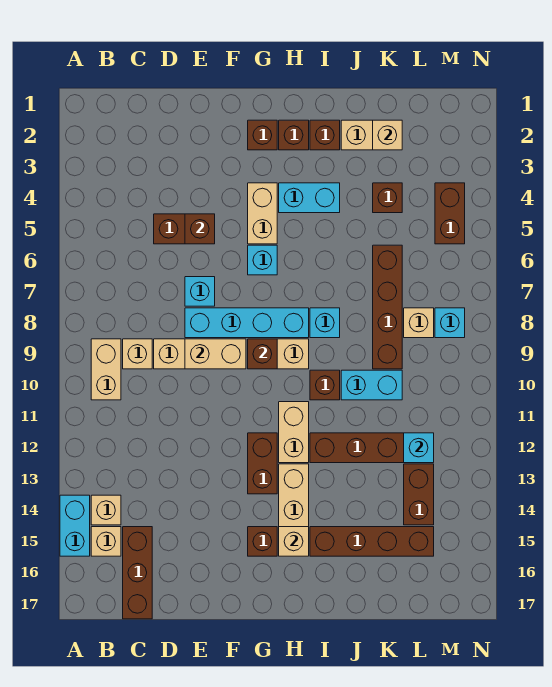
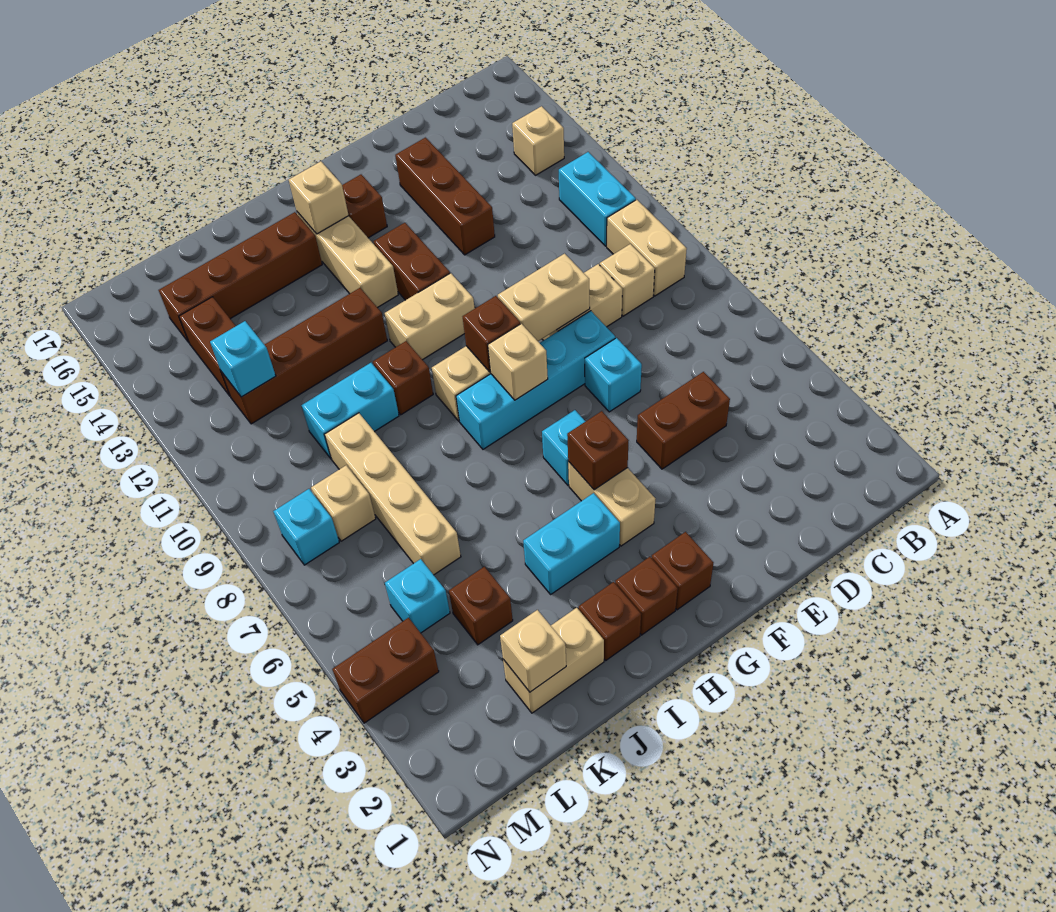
cyan brick A14:A15 level 1 -> cyan brick B11:B12 level 1
tan brick B15 level 1 -> tan brick G8 level 2
brown brick C15:C17 level 1 -> brown brick E13:E15 level 1
brown brick E5 level 2 -> brown brick G5 level 2
tan brick H11:H12 level 1 -> tan brick G11:H11 level 1
cyan brick I8 level 1 -> cyan brick L5 level 1
brown brick K6:K9 level 1 -> tan brick K6:K9 level 1
brown brick M4:M5 level 1 -> brown brick M4:N4 level 1

